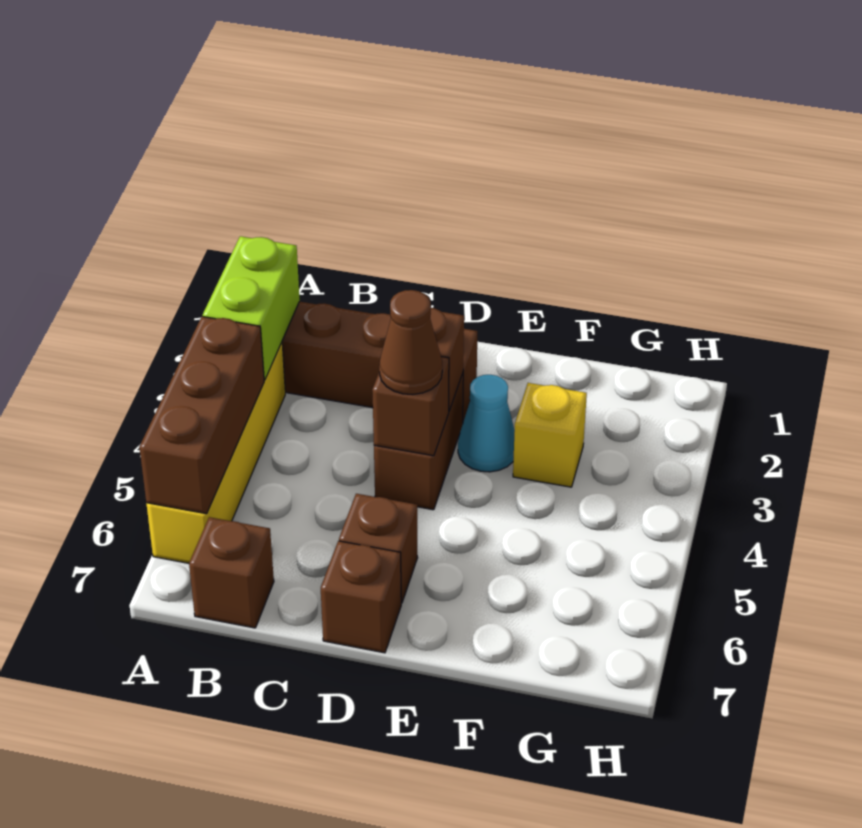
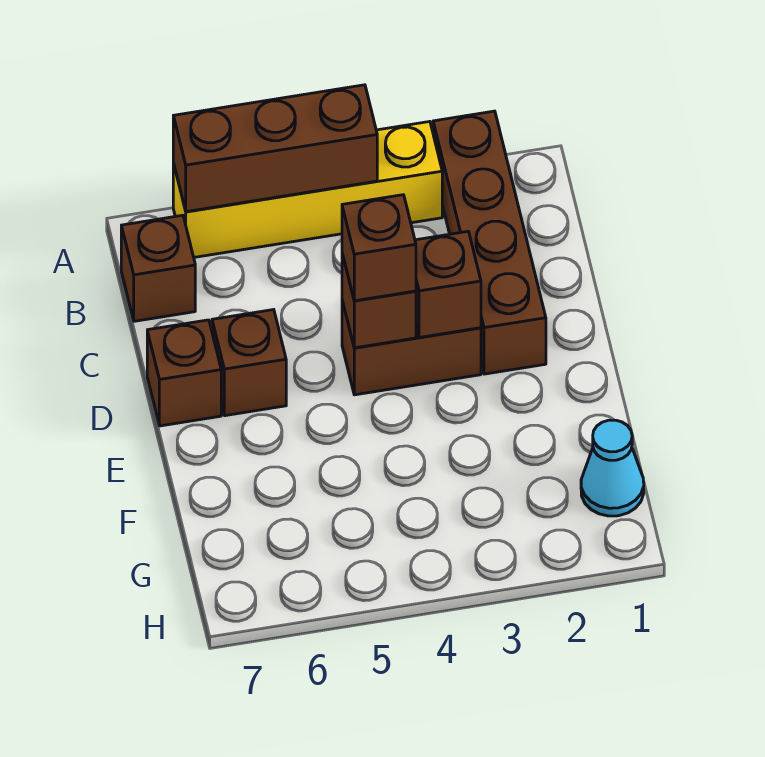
lime brick A2:A3 level 2 -> none
brown cone D4 level 3 -> brown brick D4 level 3
cyan cone E3 level 1 -> cyan cone G1 level 1
yellow brick F3 level 1 -> none

